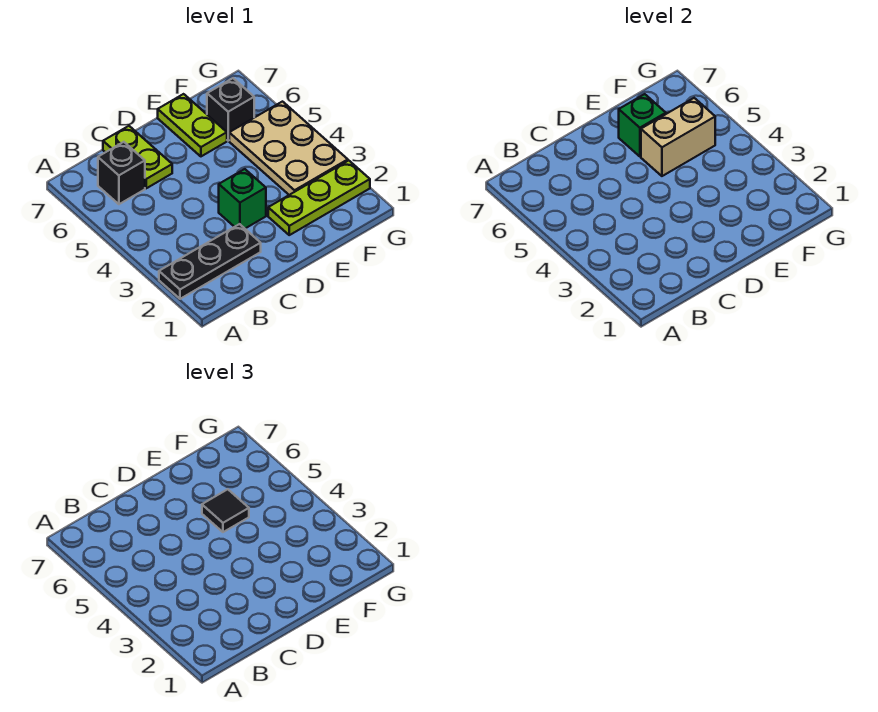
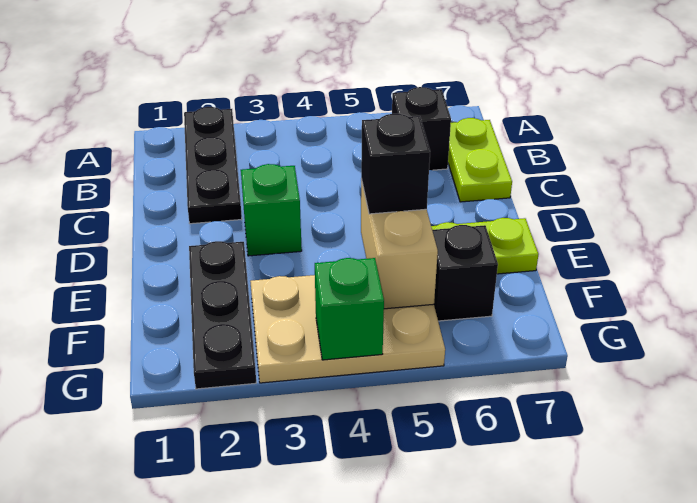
lime plate C6:C7 level 1 -> lime plate B7:C7 level 1
lime plate E2:G2 level 1 -> black plate E2:G2 level 1
black tile E5 level 3 -> black brick E5 level 3
green brick E6 level 2 -> green brick G4 level 2

